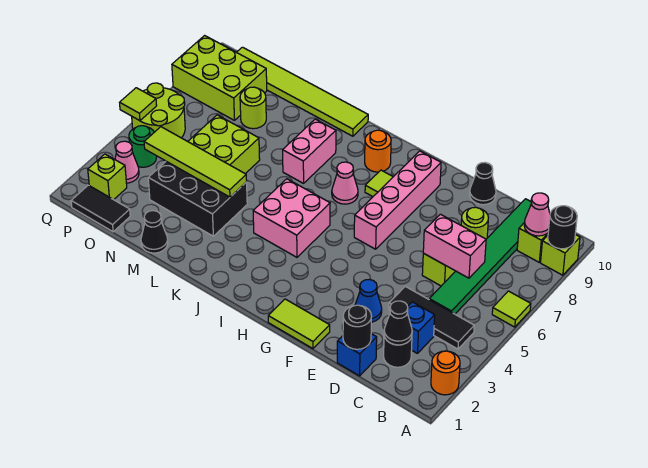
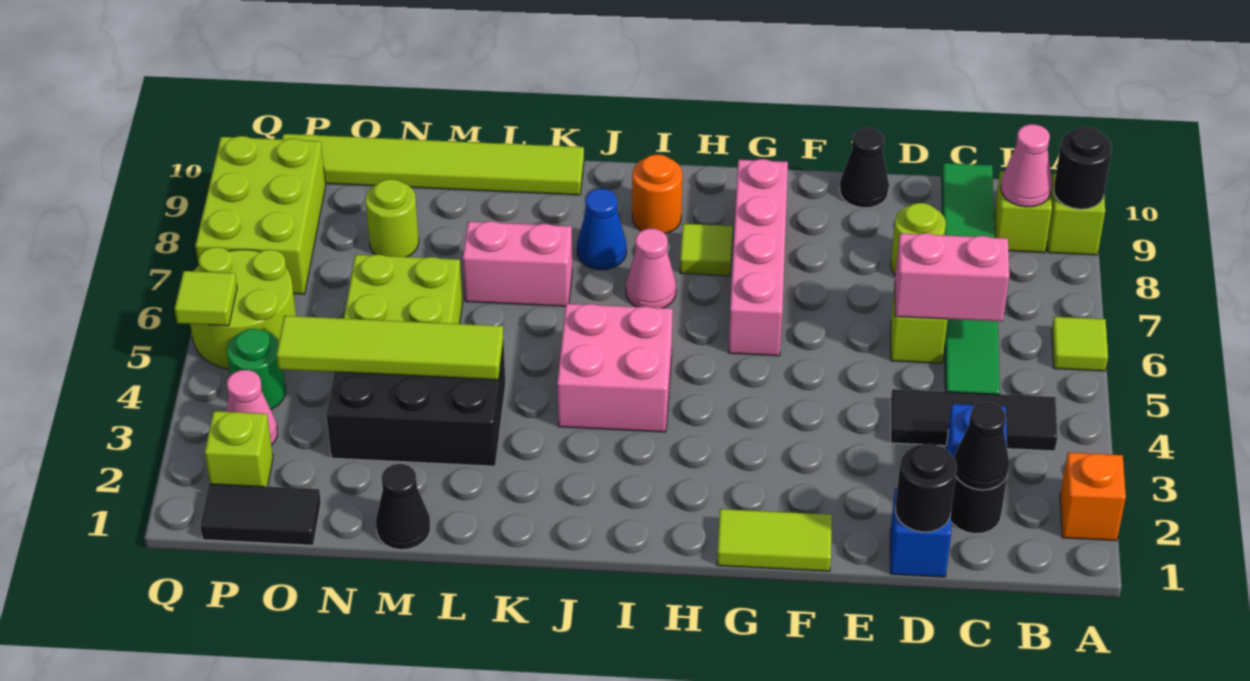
orange round brick A2 level 1 -> orange brick A2 level 1
blue cone E3 level 1 -> blue cone J8 level 1
pink brick K7:K8 level 1 -> pink brick K7:L7 level 1
lime brick O8:Q9 level 1 -> lime brick P7:Q9 level 1

